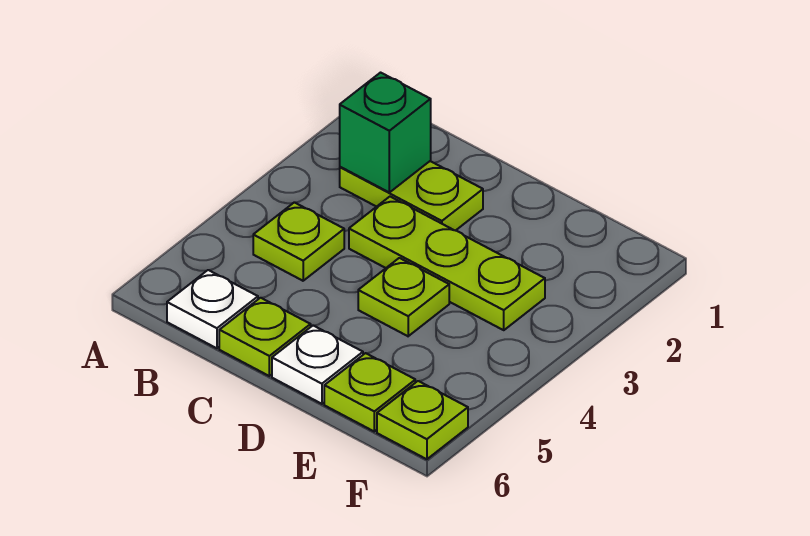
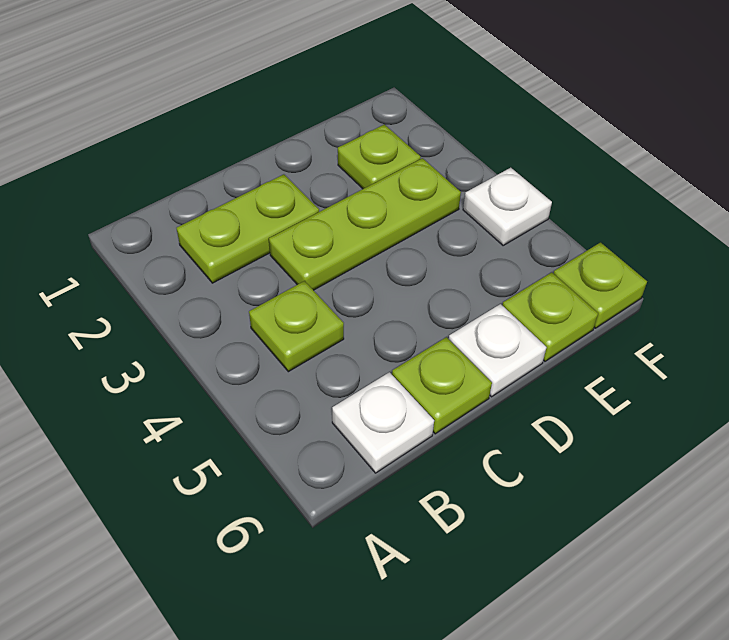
green brick B2 level 2 -> none
lime plate D4 level 1 -> lime plate E2 level 1
none -> white plate F4 level 1

